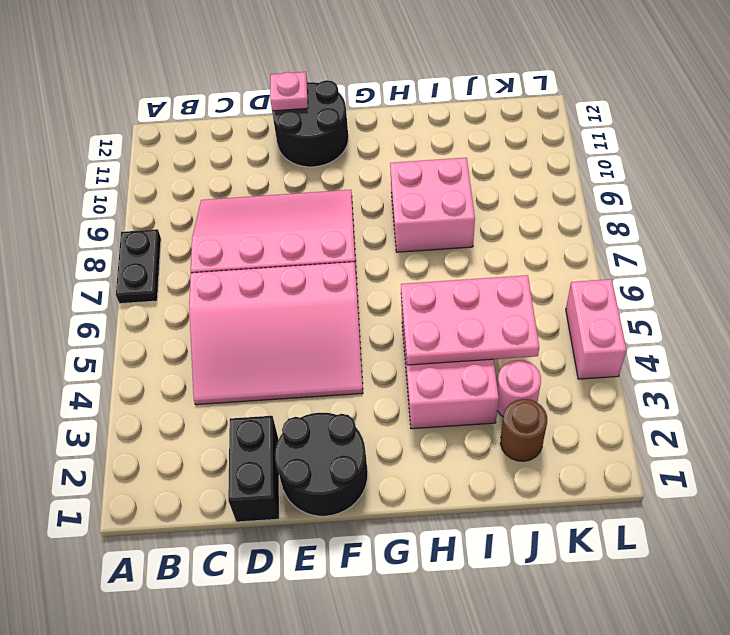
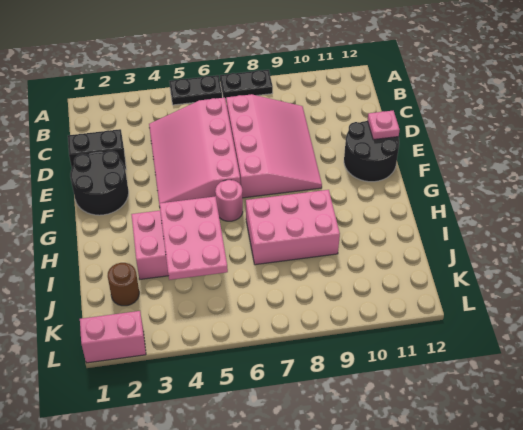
none -> black plate A5:A6 level 1
pink brick H8:I9 level 1 -> pink brick H7:I9 level 1
pink round brick J3 level 1 -> pink round brick G6 level 1
pink brick L4:L5 level 1 -> pink brick L1:L2 level 1

